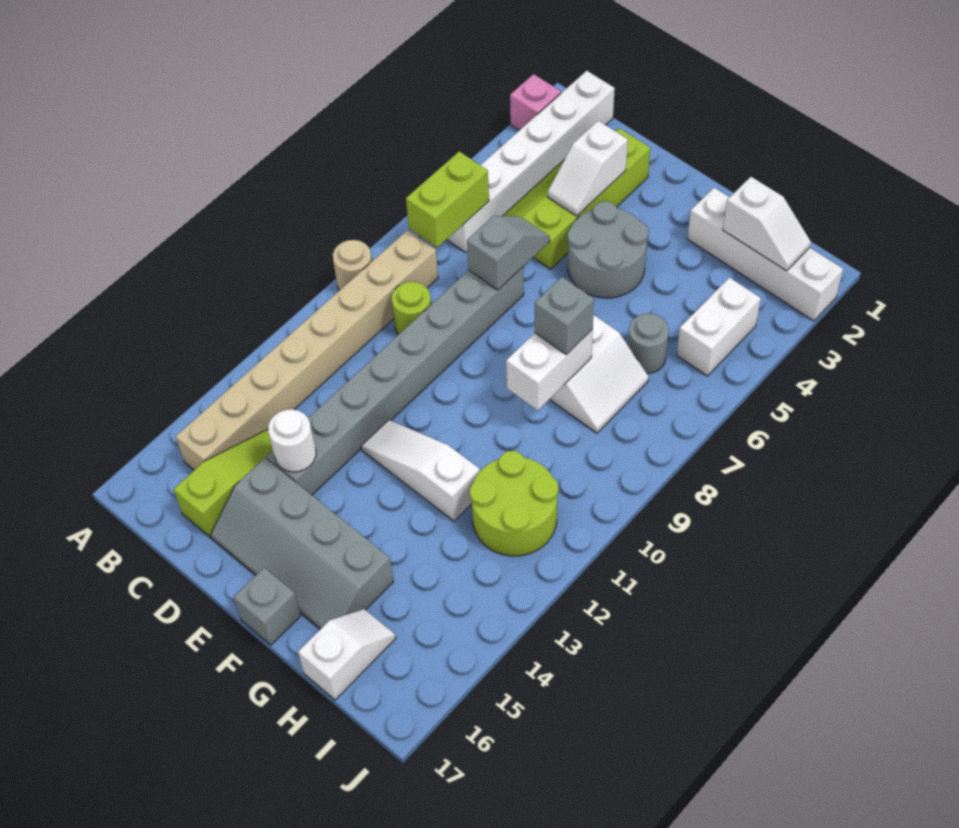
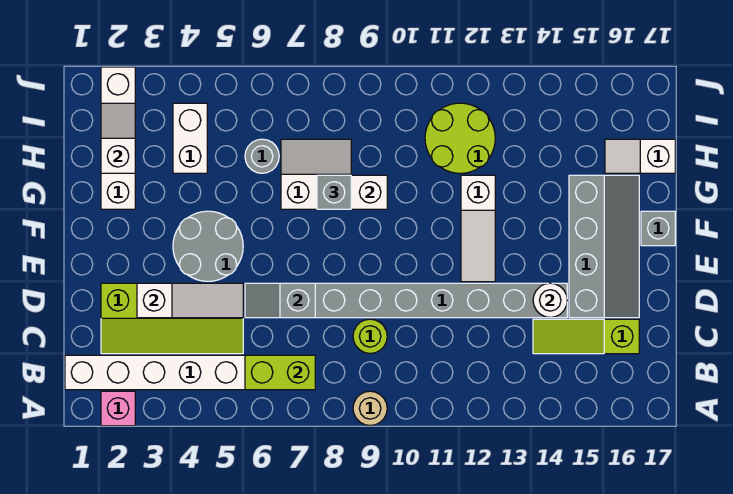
tan brick B8:B15 level 1 -> none
white slope D3:D4 level 2 top 3 -> white slope D3:D5 level 2 top 3
white brick I4:I5 level 1 -> white brick H4:I4 level 1

